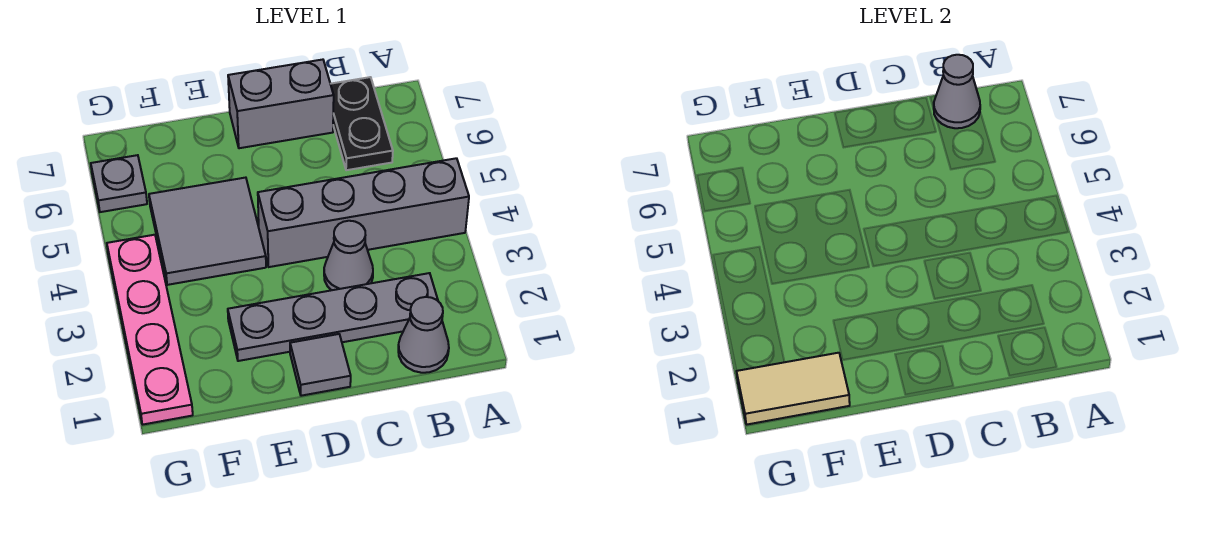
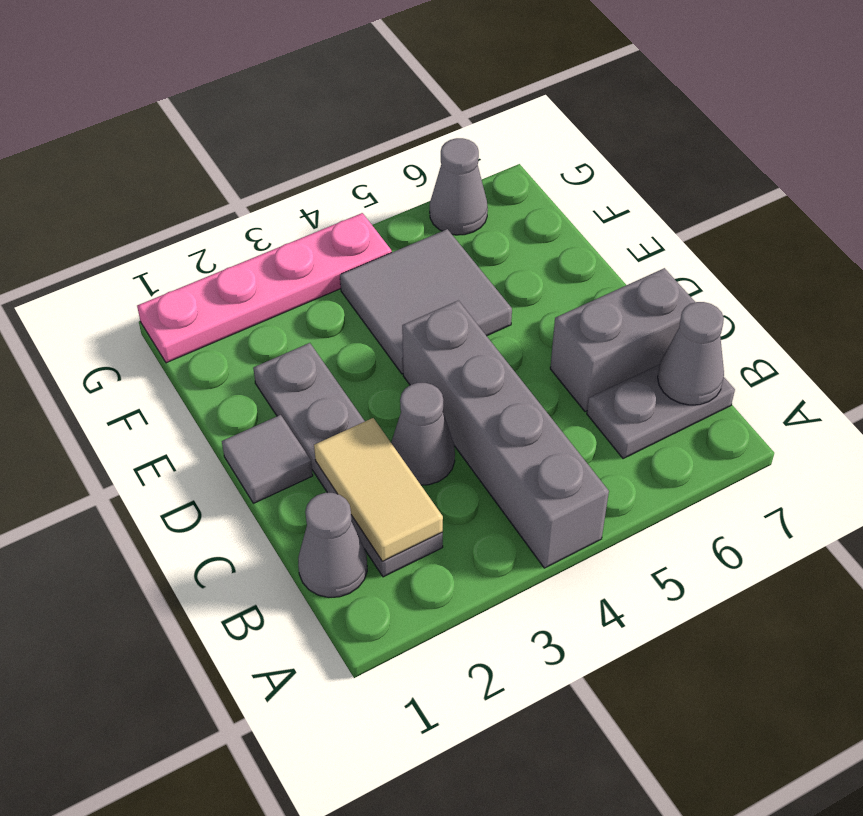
black plate B6:B7 level 1 -> grey plate B6:B7 level 1
grey brick C7:D7 level 1 -> grey brick C6:C7 level 1
tan tile F1:G1 level 2 -> tan tile B2:C2 level 2
grey plate G6 level 1 -> grey cone G6 level 1

